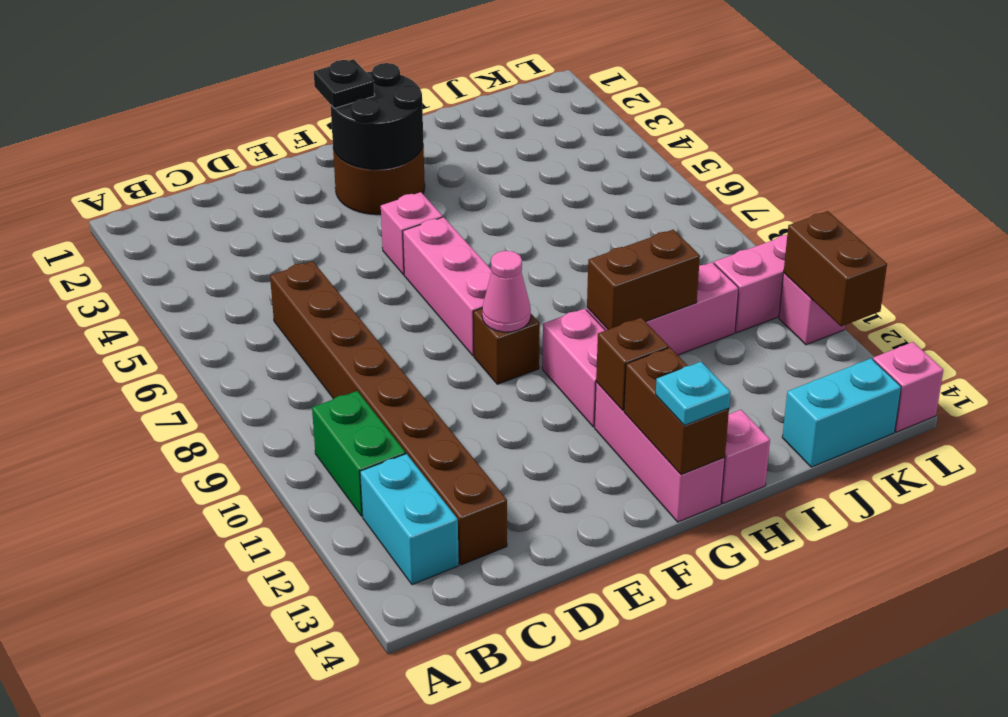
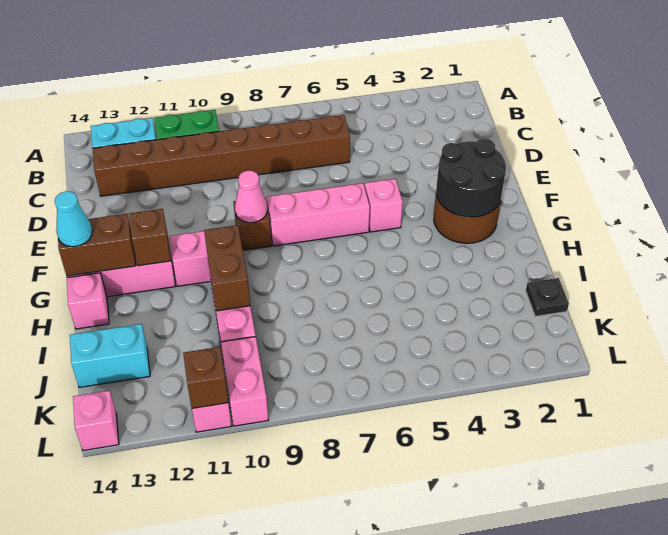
black plate F2 level 3 -> black plate J1 level 1
cyan plate G14 level 3 -> cyan cone G14 level 3
cyan brick J14:K14 level 1 -> cyan brick J13:J14 level 1
brown brick L11:L12 level 2 -> brown brick L11 level 2

